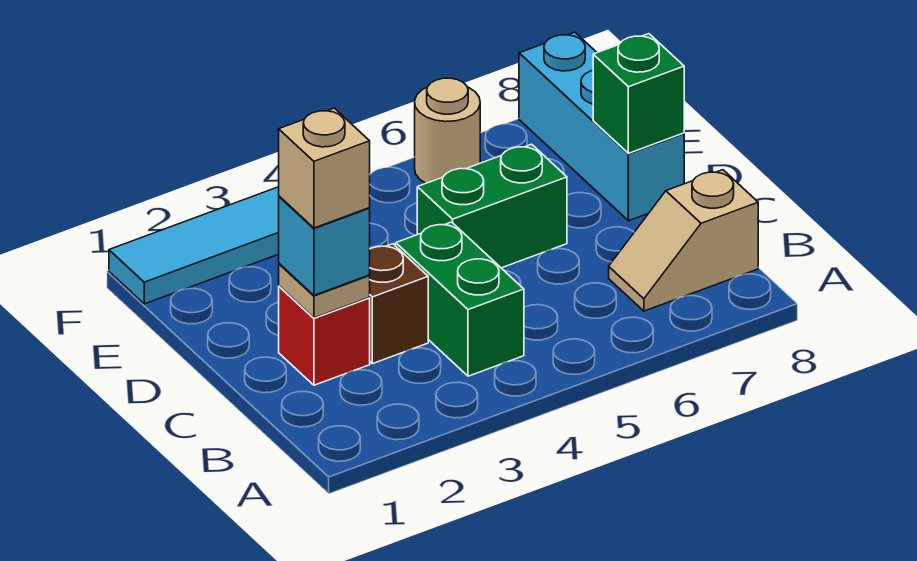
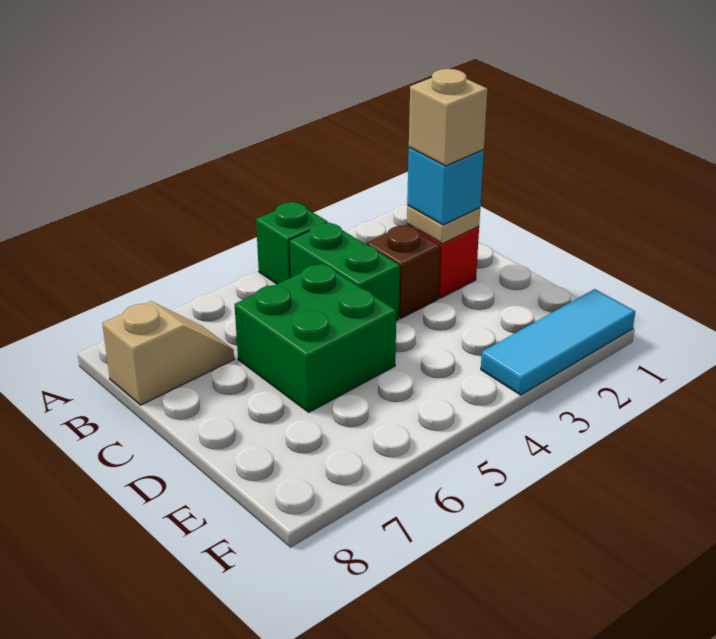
green brick D5:D6 level 1 -> green brick C5:D6 level 1
cyan brick D8:F8 level 1 -> none
green brick D8 level 2 -> green brick A4 level 1
tan round brick F6 level 1 -> none

